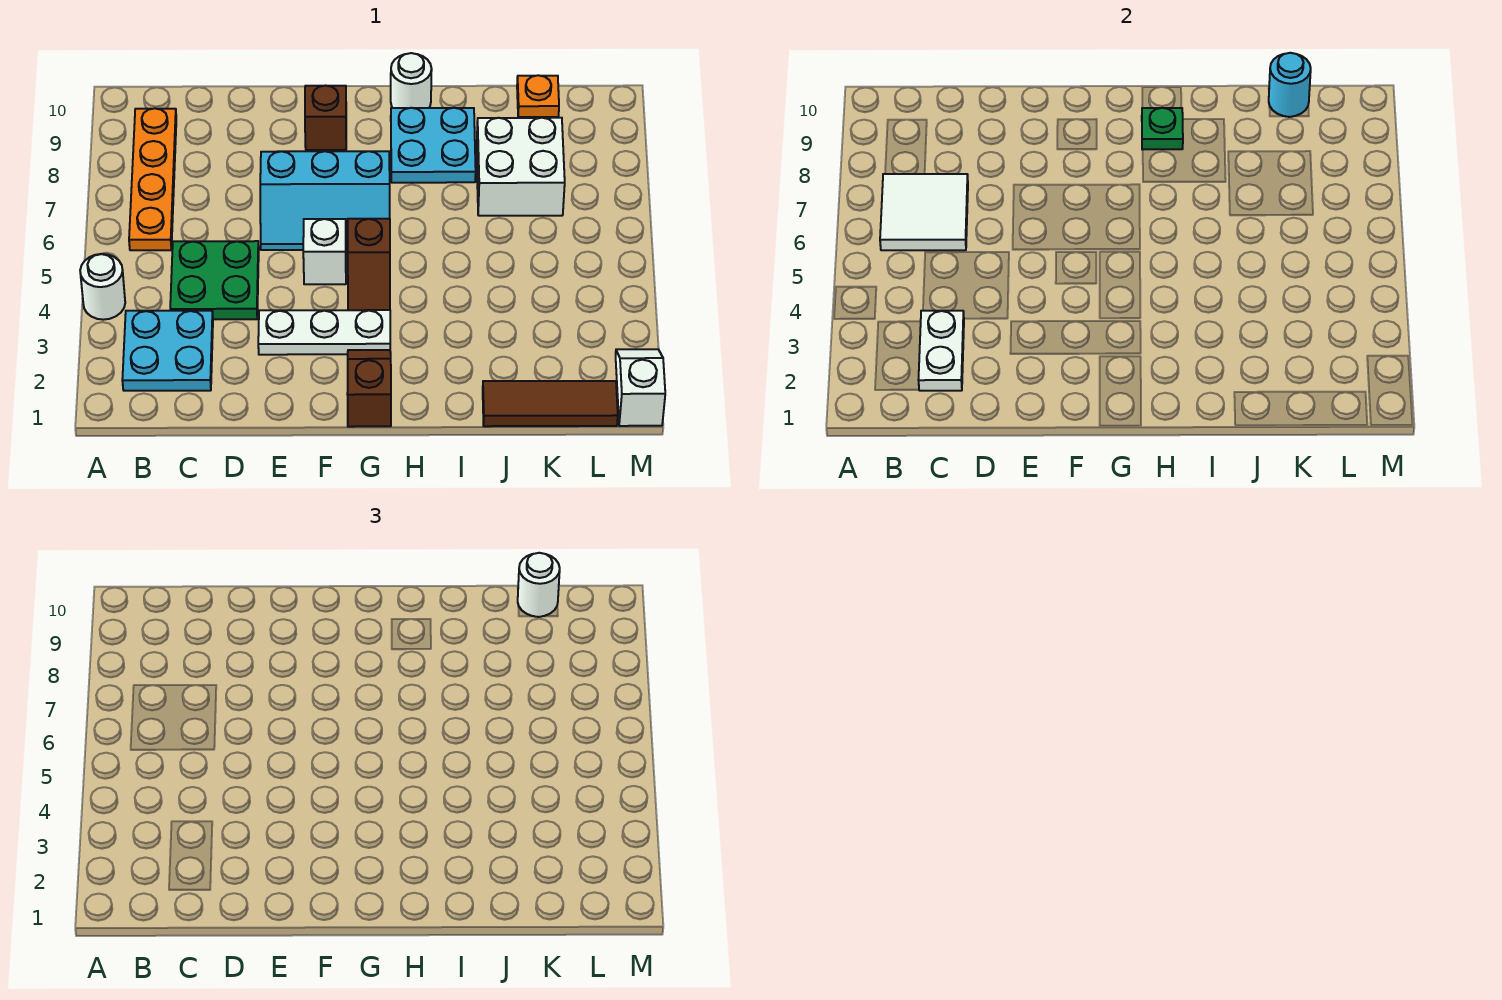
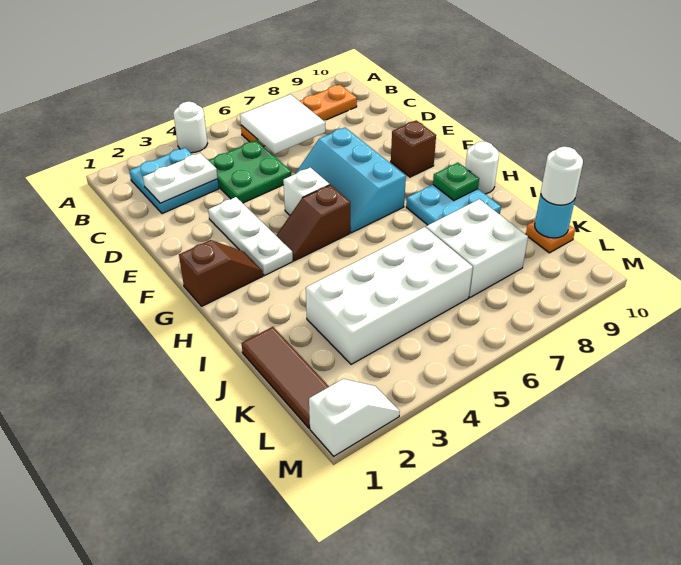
none -> white brick J3:K6 level 1

